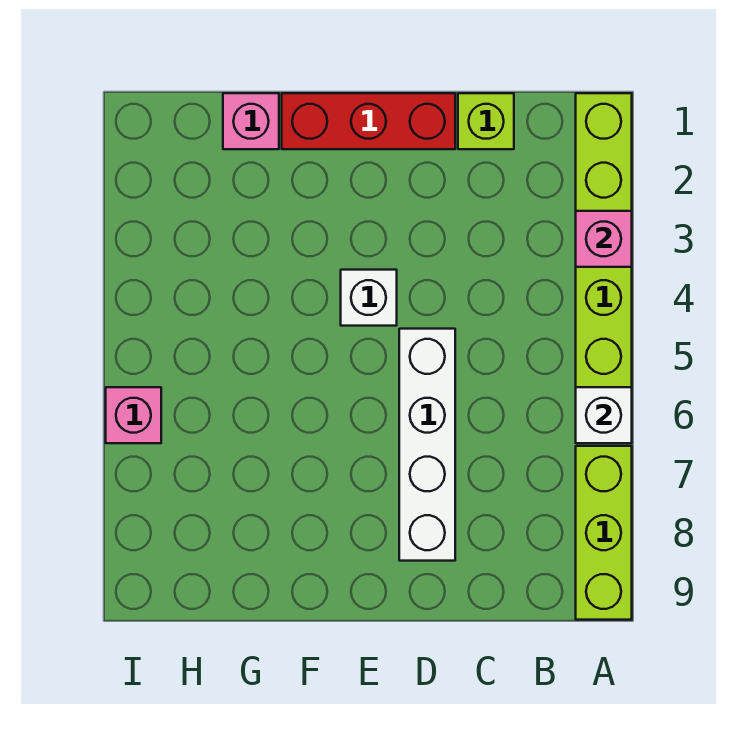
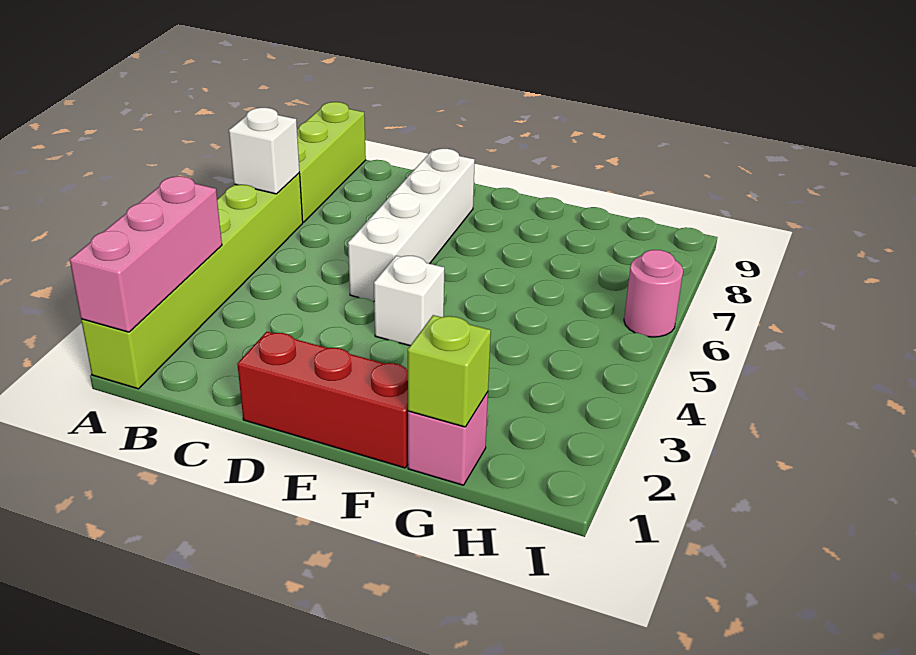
pink brick A3 level 2 -> pink brick A1:A3 level 2
lime brick C1 level 1 -> lime brick G1 level 2
pink brick I6 level 1 -> pink round brick I6 level 1

